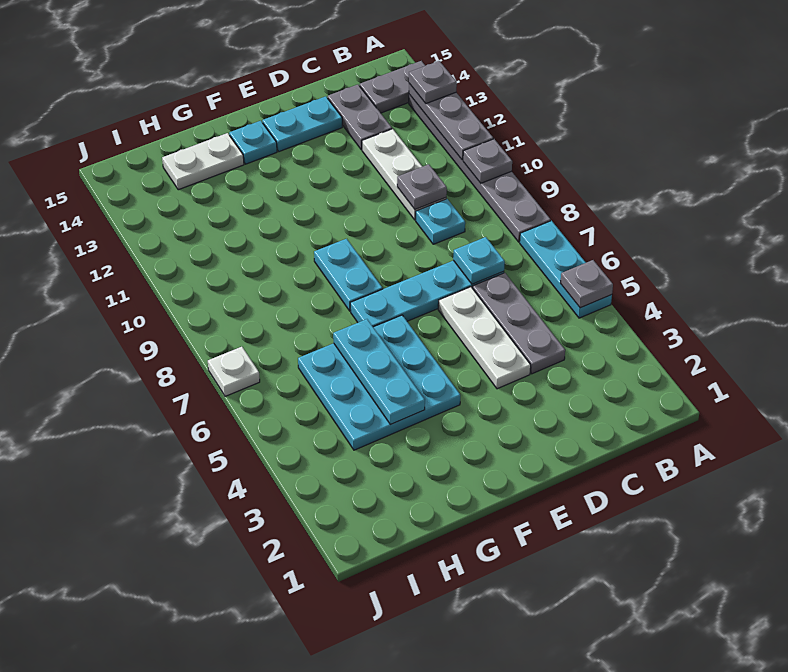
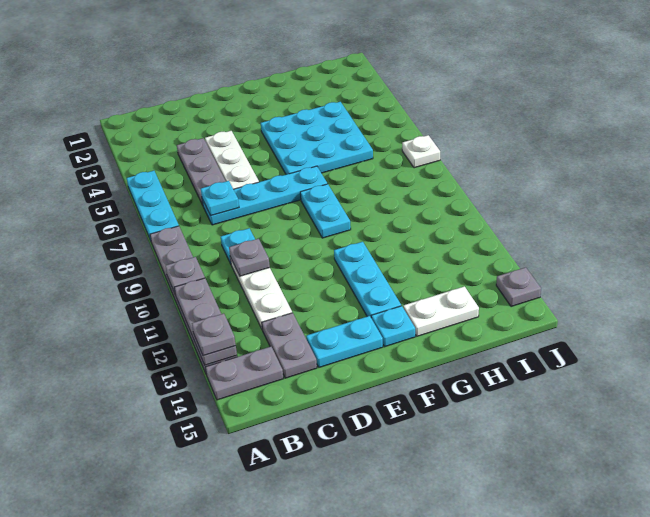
grey plate A5 level 2 -> grey plate J14 level 1
cyan plate G4:G6 level 2 -> cyan plate F11:F13 level 1

